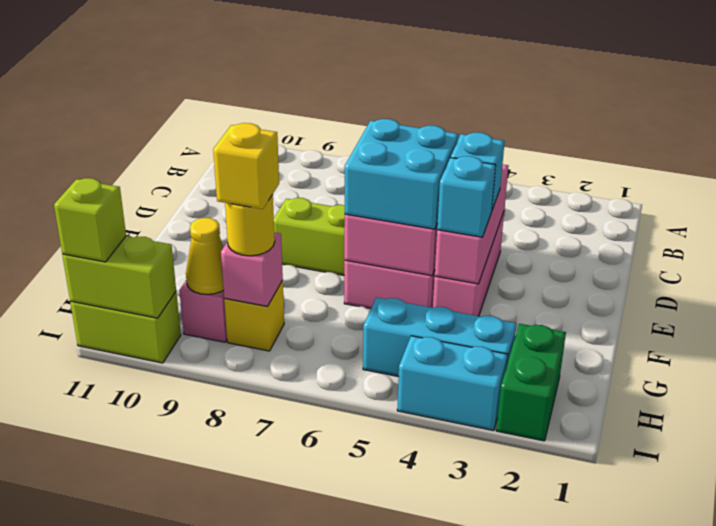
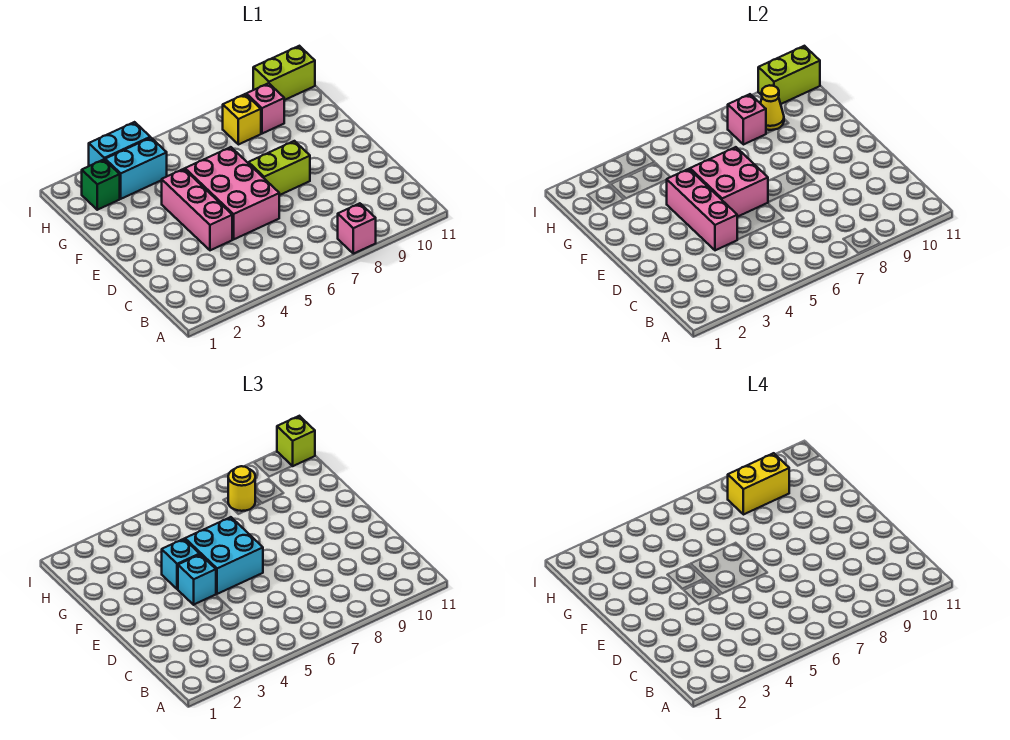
none -> pink brick A8 level 1
green brick H2:I2 level 1 -> green brick H2 level 1
cyan brick H3:H5 level 1 -> cyan brick H3:H4 level 1
yellow brick H8 level 4 -> yellow brick H8:H9 level 4

